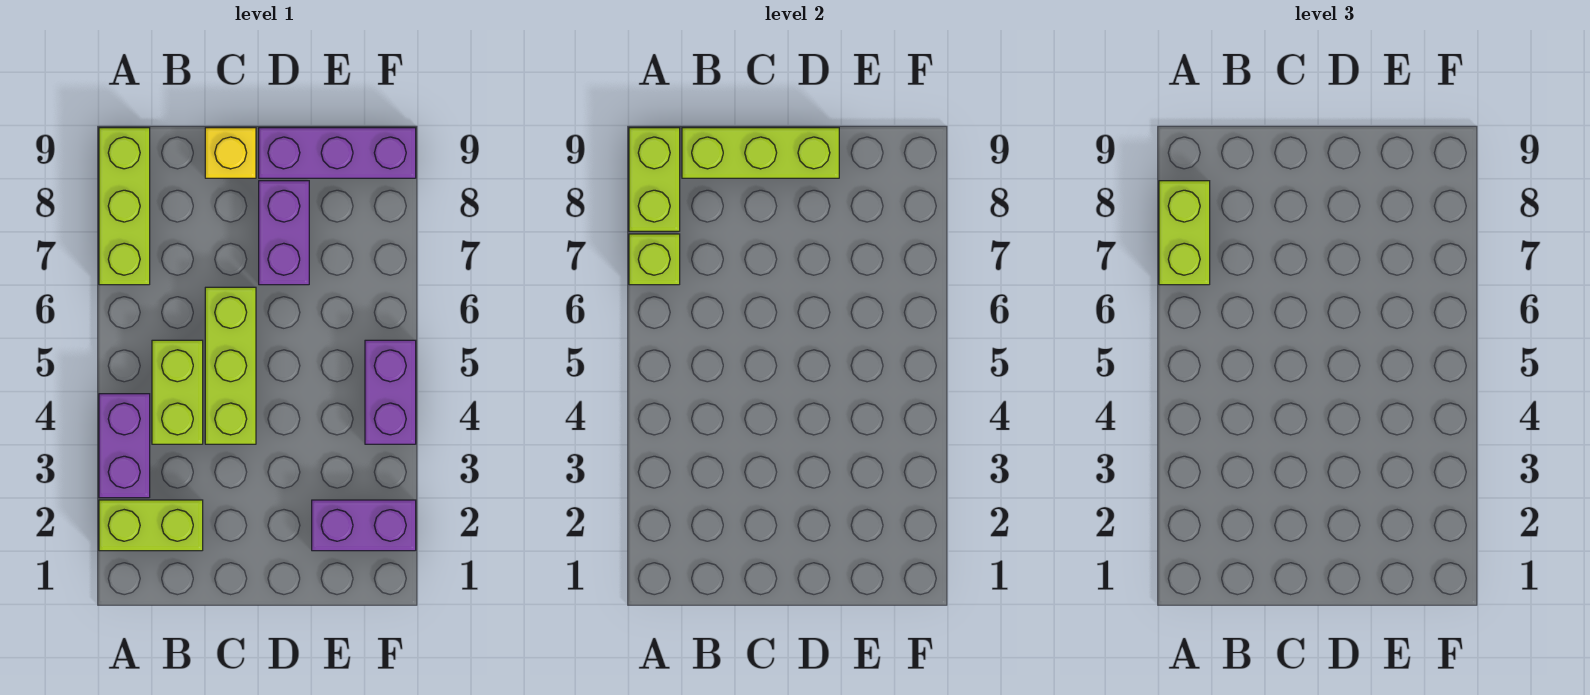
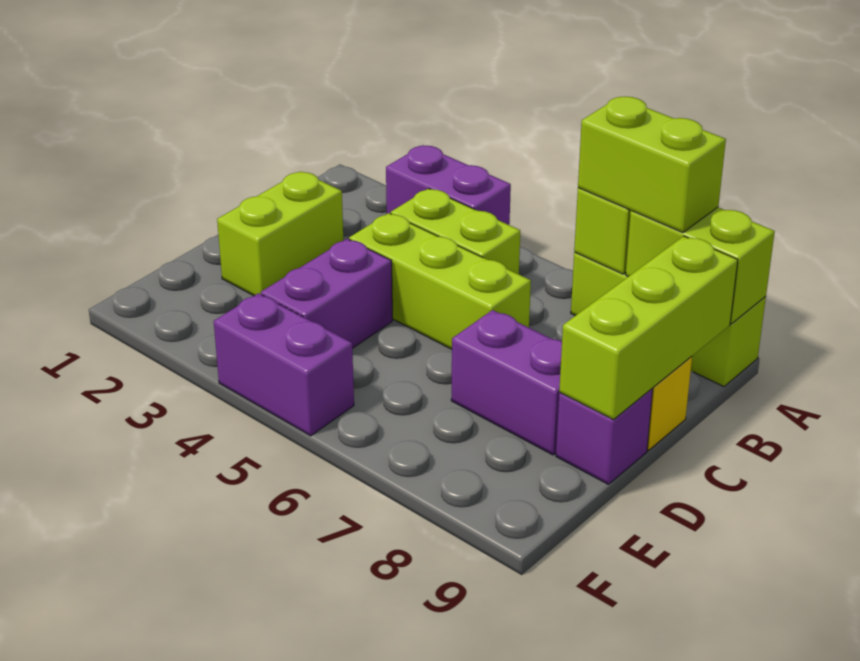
lime brick A2:B2 level 1 -> lime brick C2:D2 level 1
purple brick D9:F9 level 1 -> purple brick D9 level 1
purple brick E2:F2 level 1 -> purple brick D4:E4 level 1

